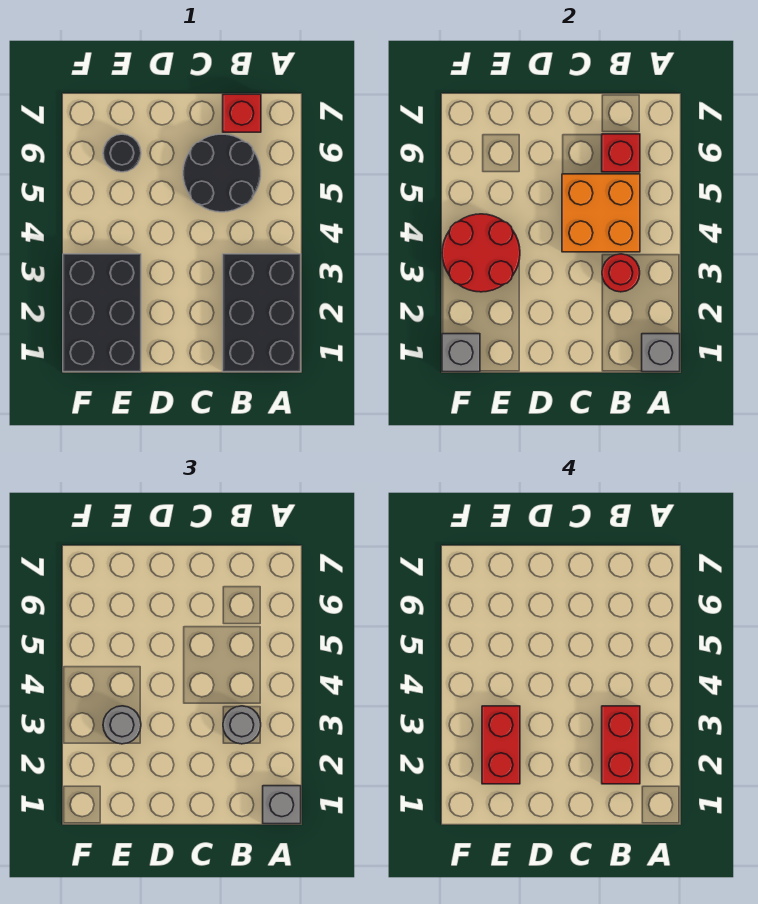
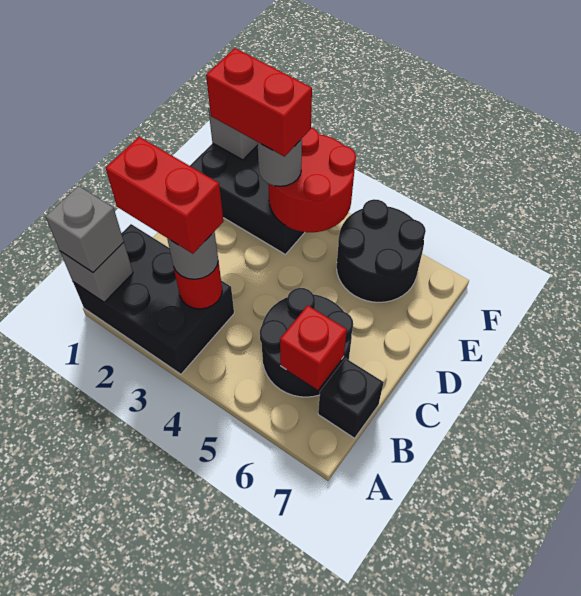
orange brick B4:C5 level 2 -> none
red brick B7 level 1 -> black brick B7 level 1
black round brick E6 level 1 -> black round brick E5:F6 level 1

